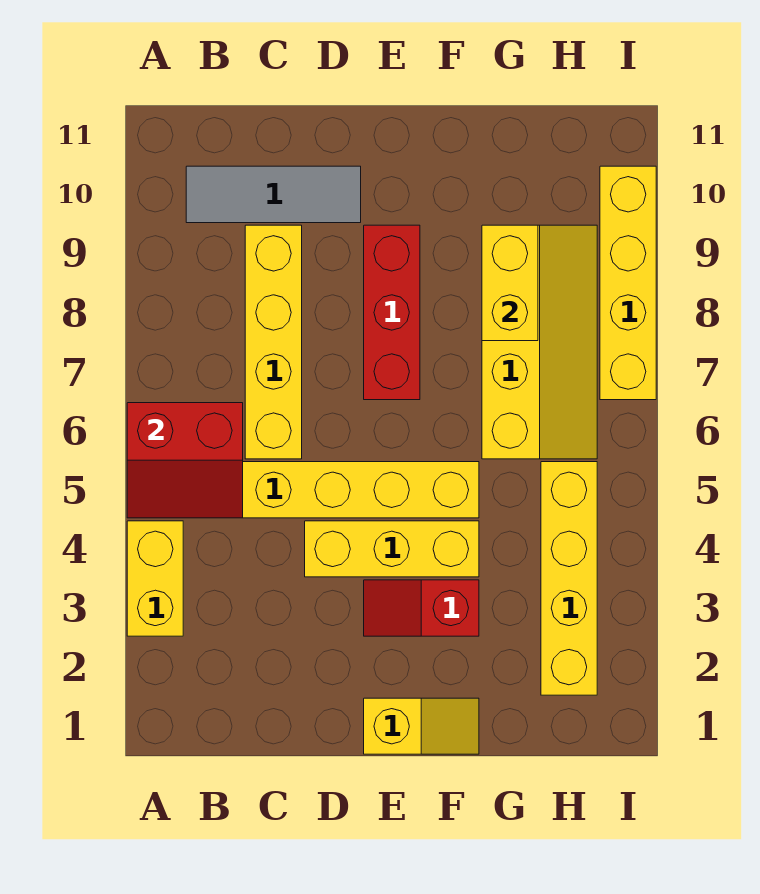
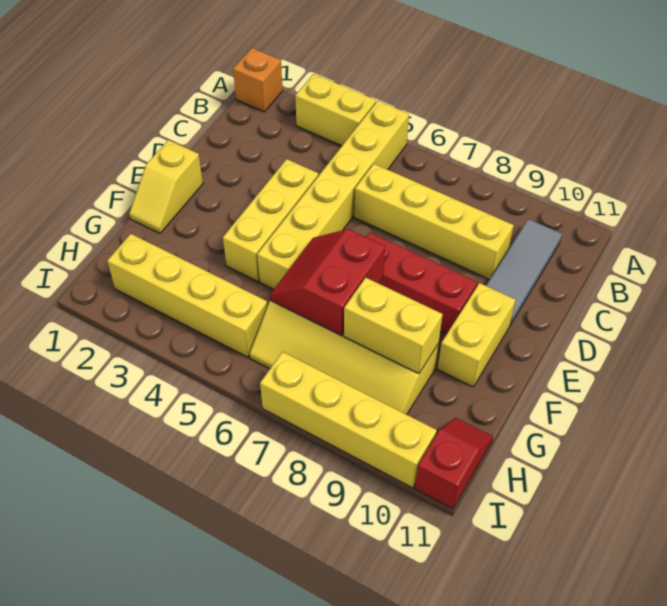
none -> orange brick A1 level 1
red slope A5:B6 level 2 top 6 -> red slope F6:G7 level 2 top 7
red slope E3:F3 level 1 top F -> red slope H11:I11 level 1 top I
none -> yellow brick E10:F10 level 1

